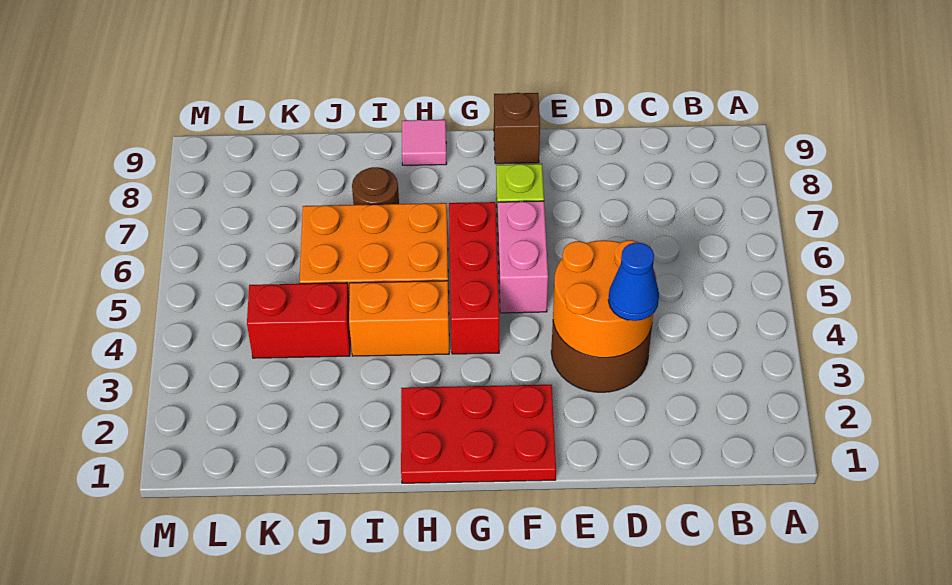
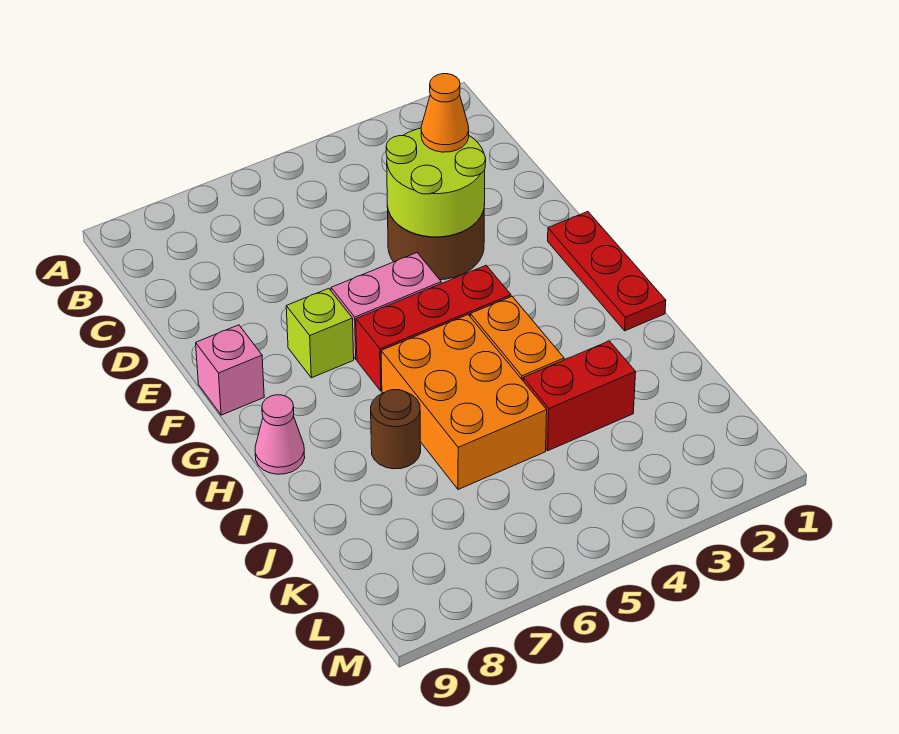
orange round brick D3:E4 level 2 -> lime round brick D3:E4 level 2
blue cone D3 level 3 -> orange cone D3 level 3
red plate F1:H2 level 1 -> red plate F1:H1 level 1
brown brick F9 level 1 -> pink brick F9 level 1
pink tile H9 level 1 -> pink cone H9 level 1
red brick J4:K4 level 1 -> red brick J3:J4 level 1

